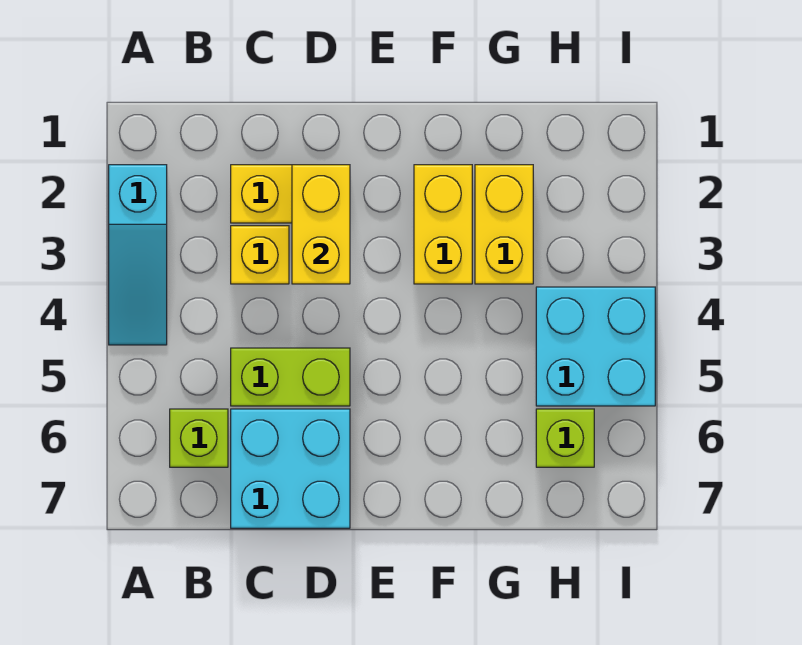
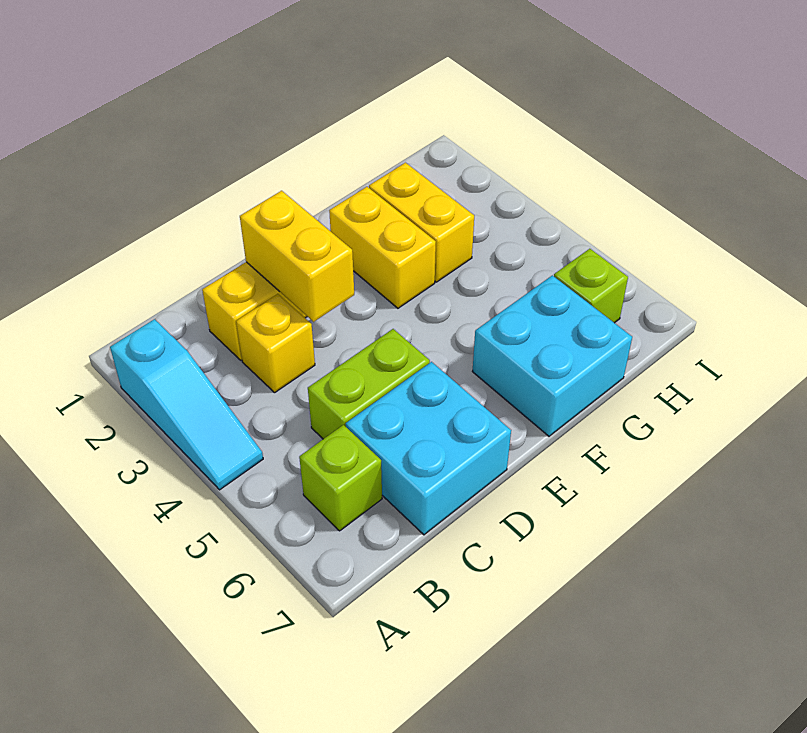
cyan brick H4:I5 level 1 -> cyan brick F6:G7 level 1

